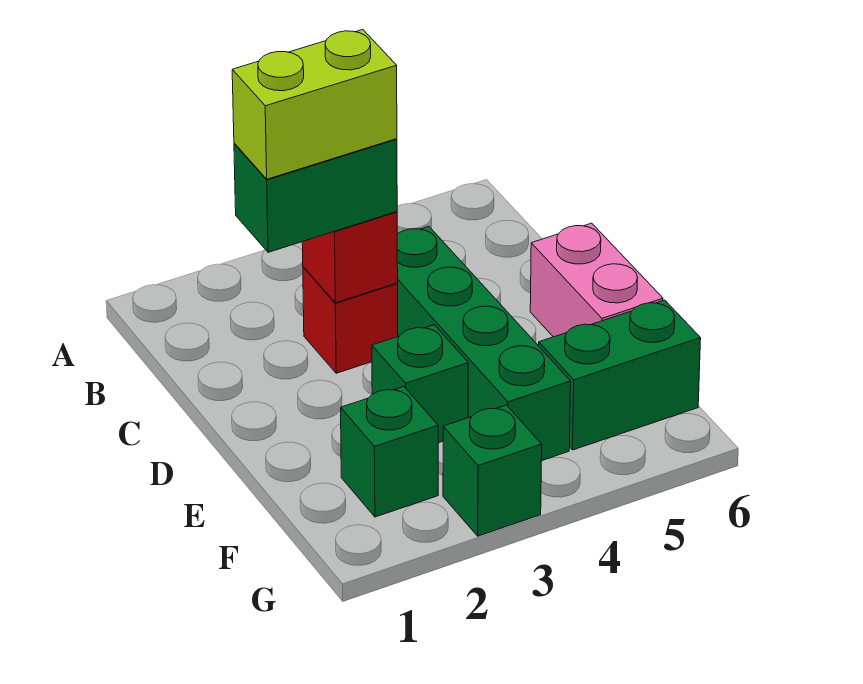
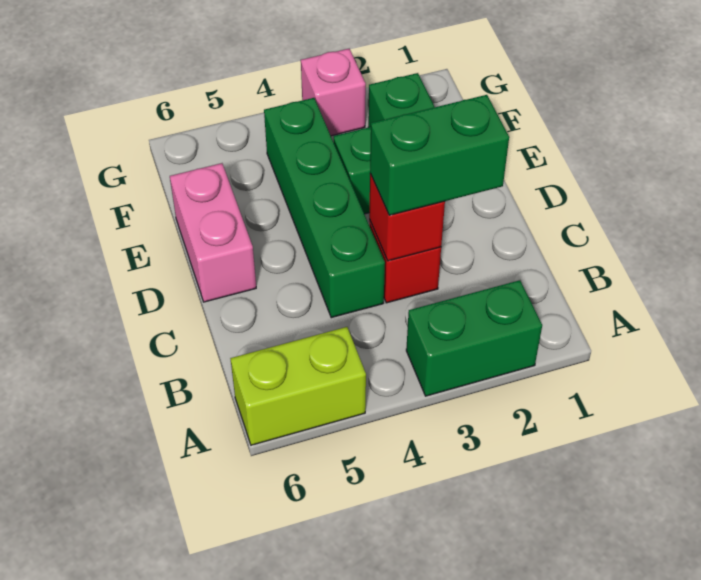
lime brick C2:C3 level 4 -> lime brick A5:A6 level 1
green brick F5:F6 level 1 -> green brick A2:A3 level 1
green brick G3 level 1 -> pink brick G3 level 1

